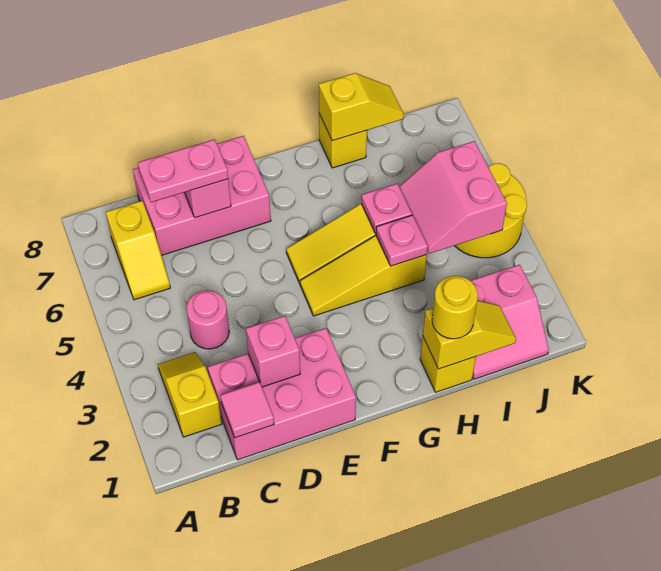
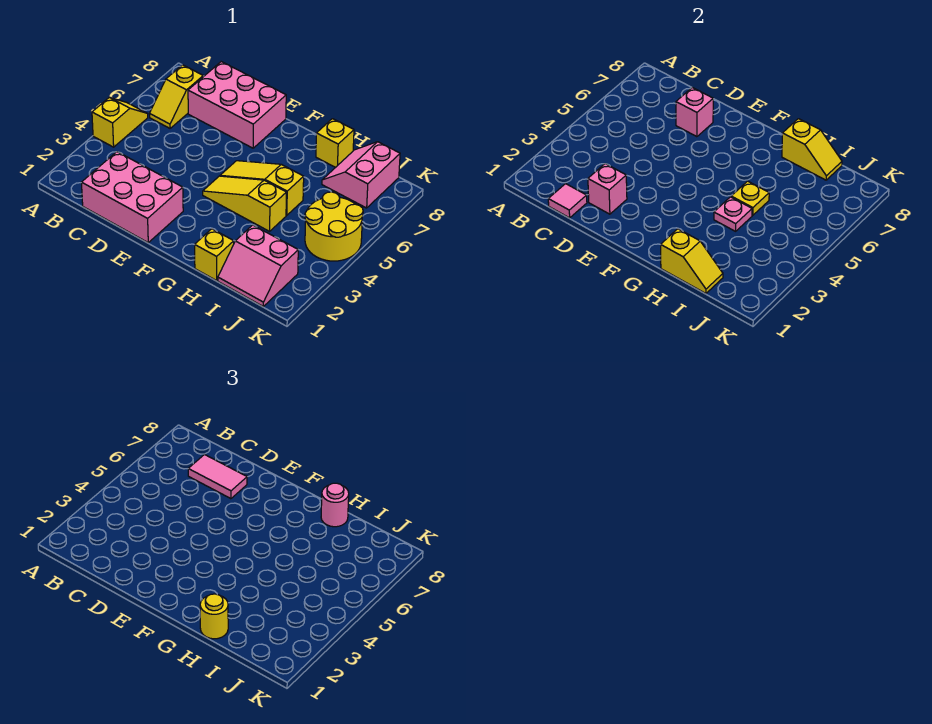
yellow slope B2:B3 level 1 top 2 -> yellow slope A4:A5 level 1 top 4
pink round brick C4 level 1 -> pink round brick H8 level 3
pink plate C7:D7 level 3 -> pink tile C7:D7 level 3
pink plate H5 level 2 -> yellow plate H5 level 2
pink slope I4:J5 level 2 top J -> pink slope I7:J8 level 1 top J

